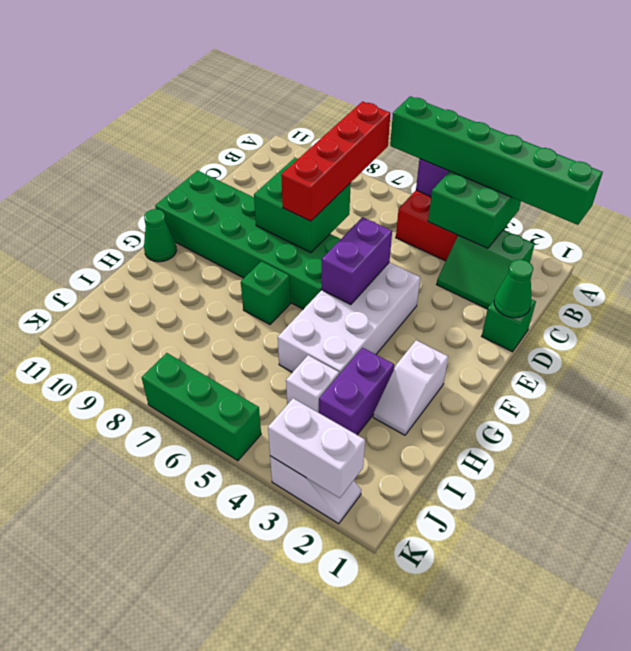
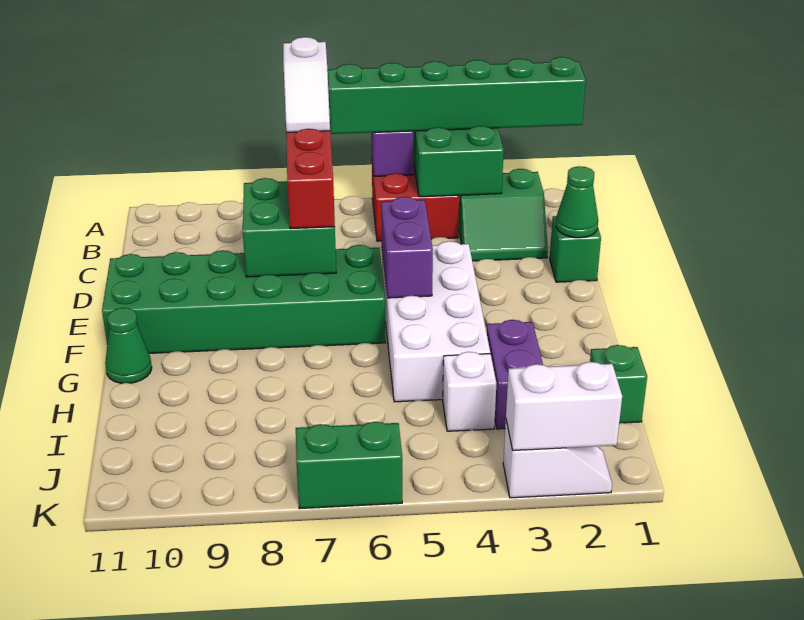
white slope G2:H2 level 1 top G -> white slope B7:C7 level 4 top B
green brick G7 level 1 -> green brick I1 level 1
green brick K5:K7 level 1 -> green brick K6:K7 level 1

